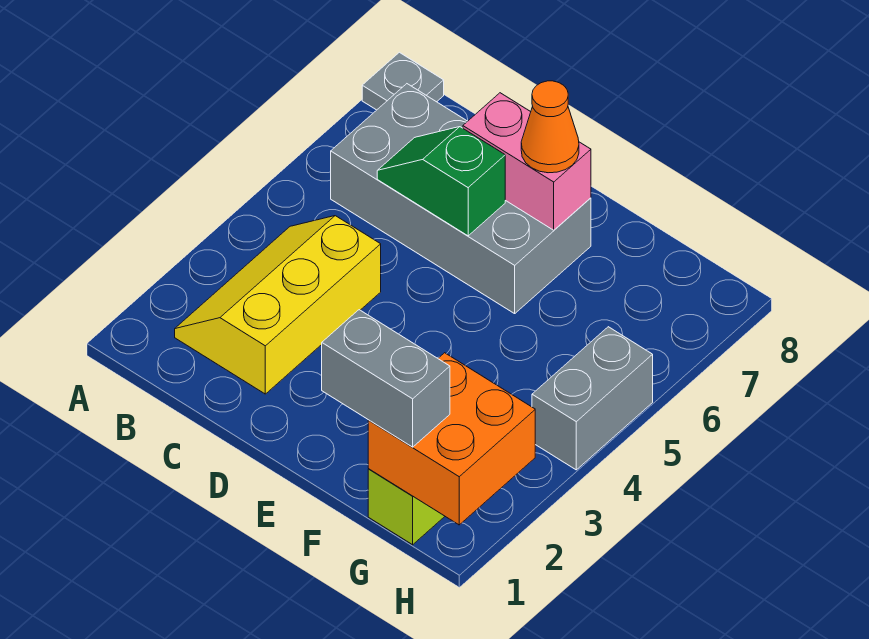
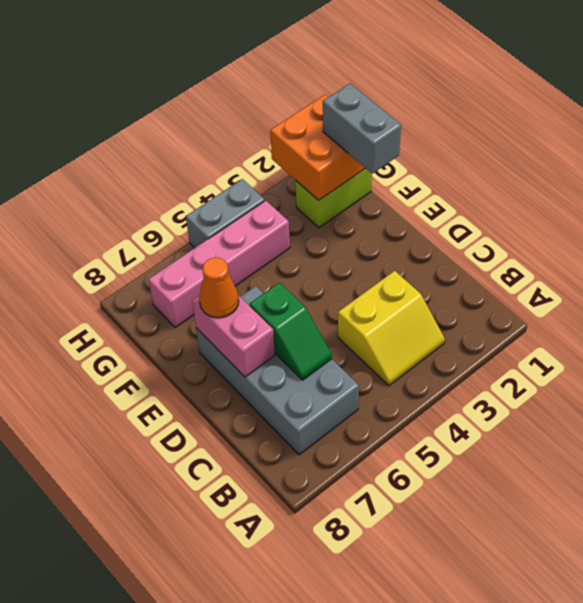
grey plate A8 level 1 -> none
yellow slope B2:C4 level 1 top C -> yellow slope B3:C4 level 1 top C
none -> pink brick G4:G7 level 1

